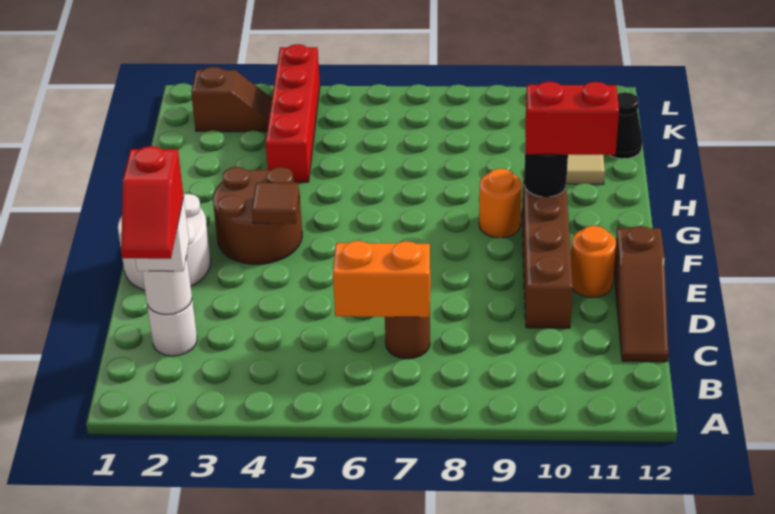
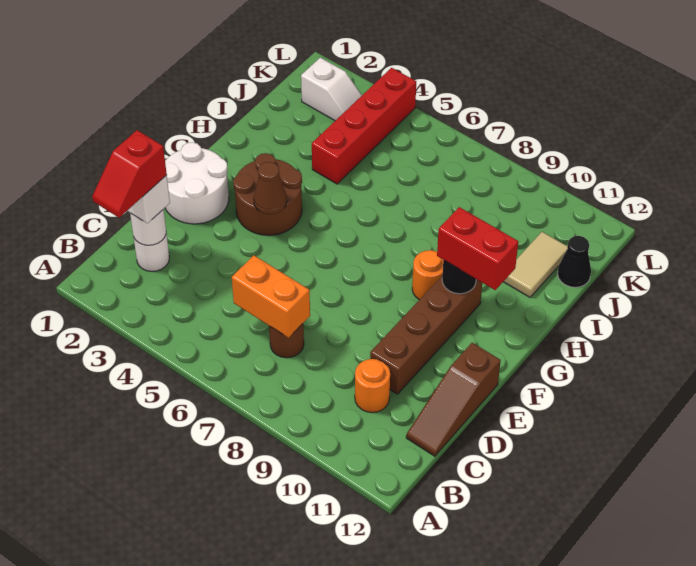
orange round brick E11 level 1 -> orange round brick C10 level 1
brown tile F4 level 2 -> brown cone F4 level 2
brown slope K2:K3 level 1 top 2 -> white slope K2:K3 level 1 top 2

